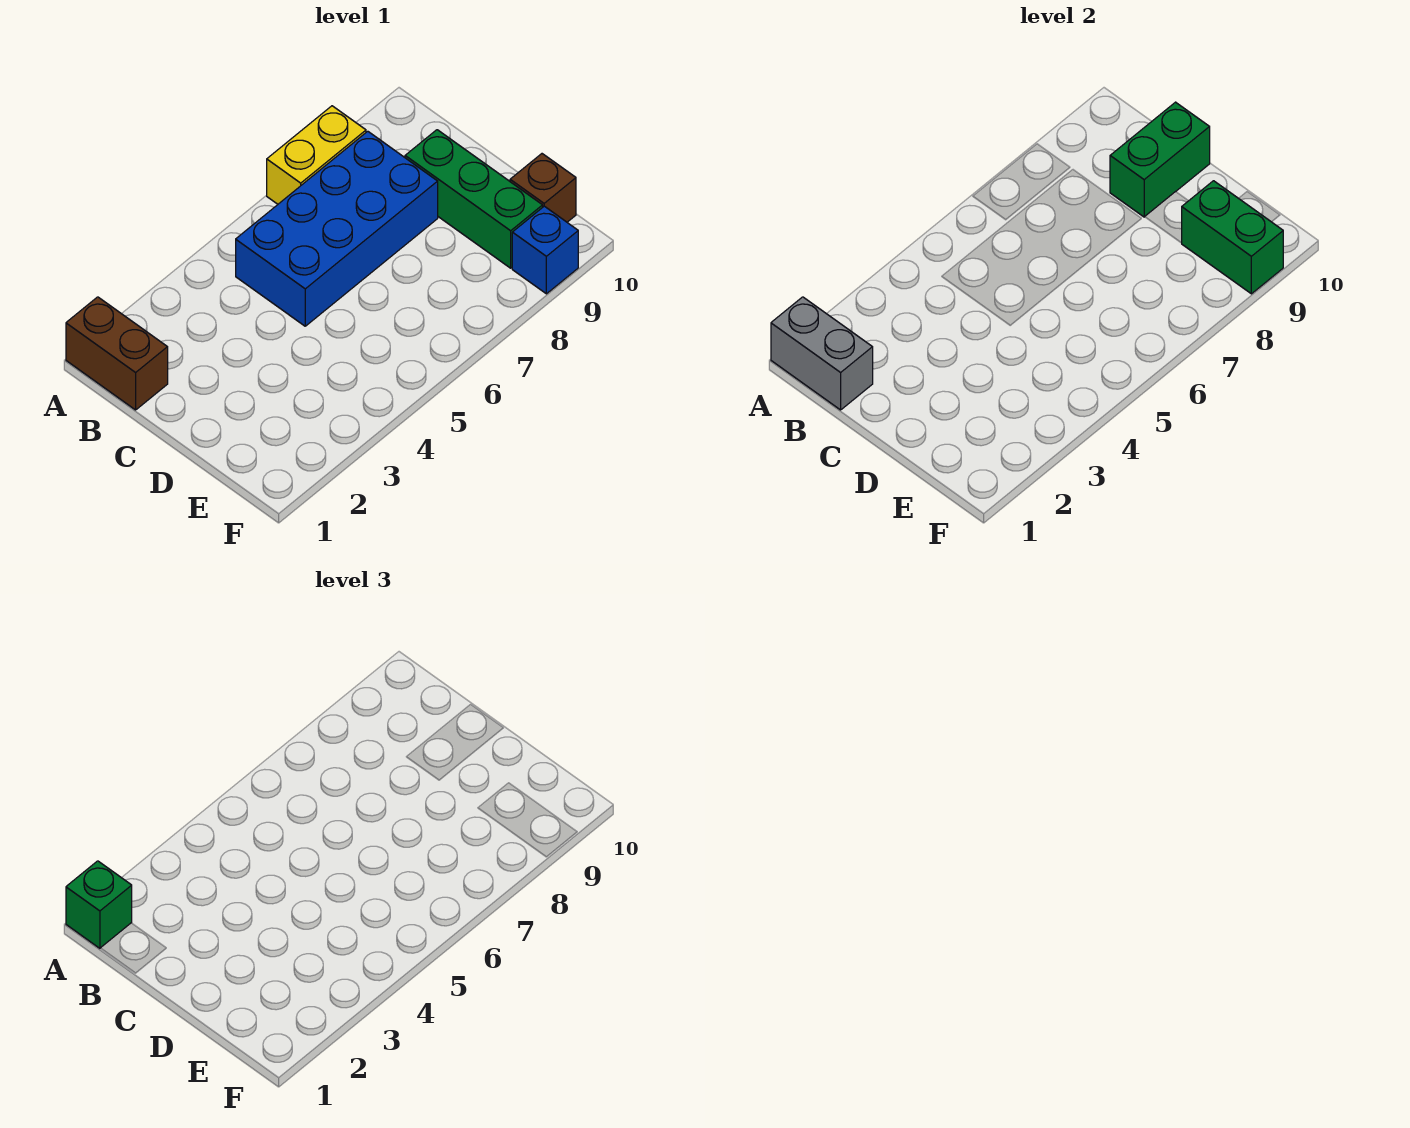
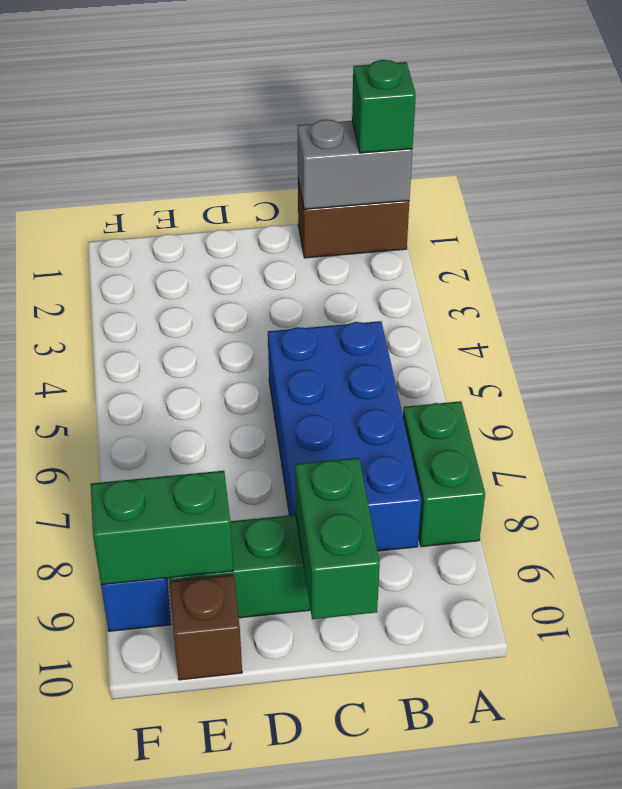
yellow brick A7:A8 level 1 -> green brick A7:A8 level 1

